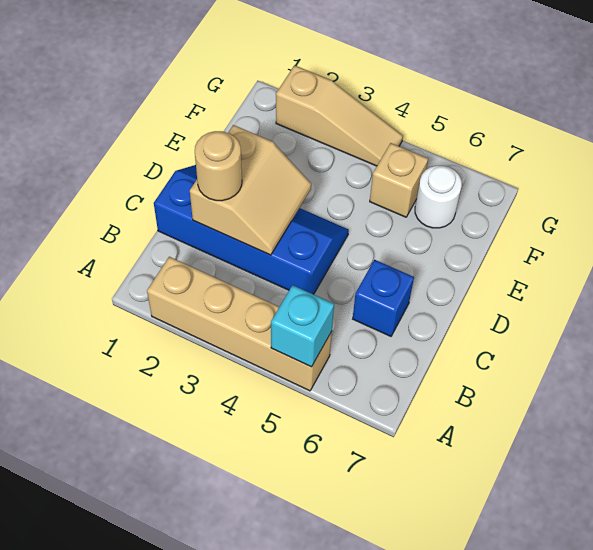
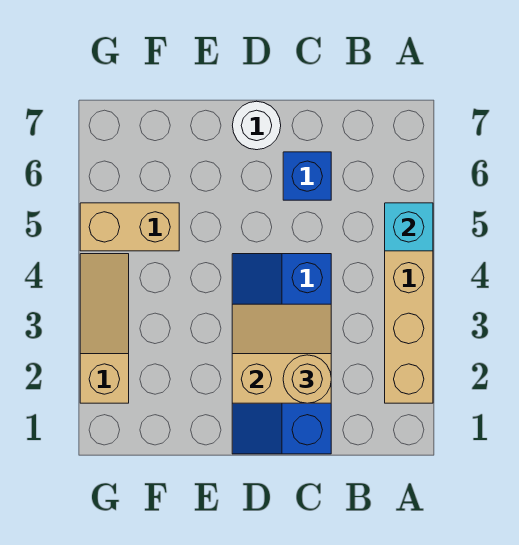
tan brick F5 level 1 -> tan brick F5:G5 level 1
white round brick F6 level 1 -> white round brick D7 level 1

